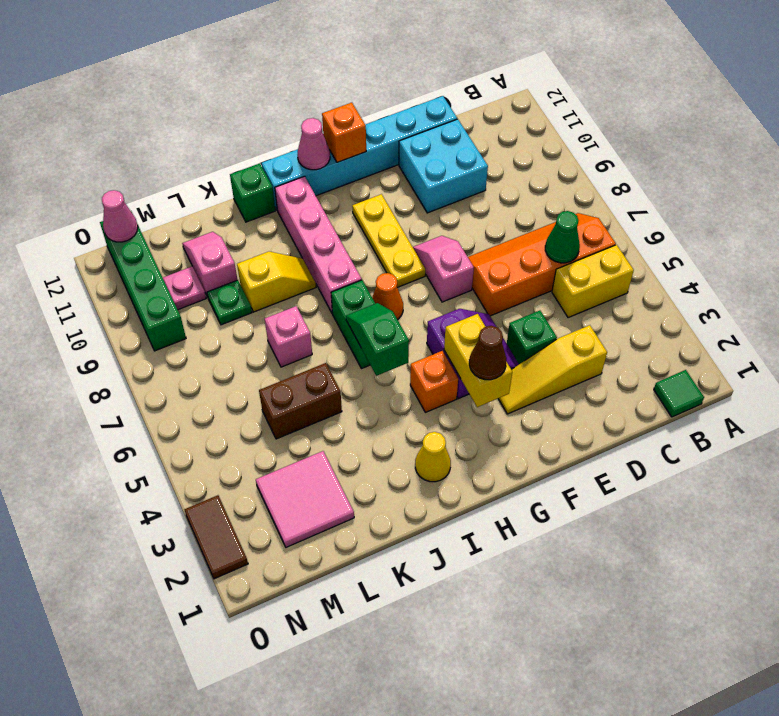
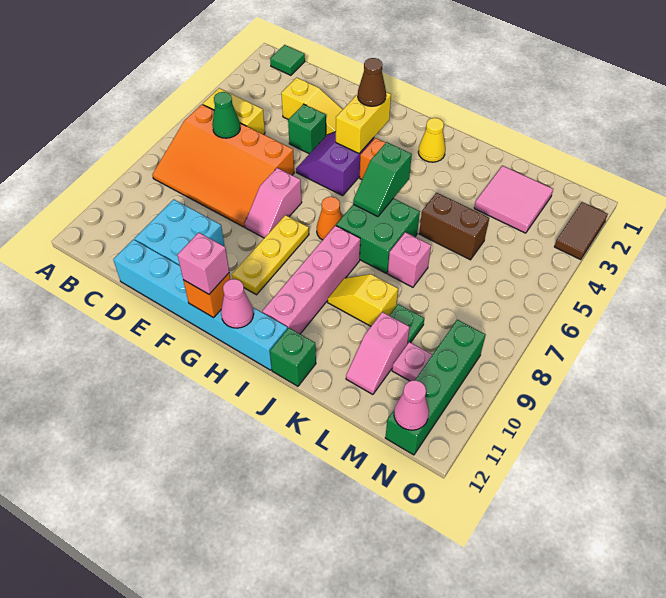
orange slope B6:E7 level 1 top 6 -> orange slope B6:E8 level 1 top 6
none -> pink brick G12 level 3
green brick I6:I7 level 1 -> green brick I6:J7 level 1

